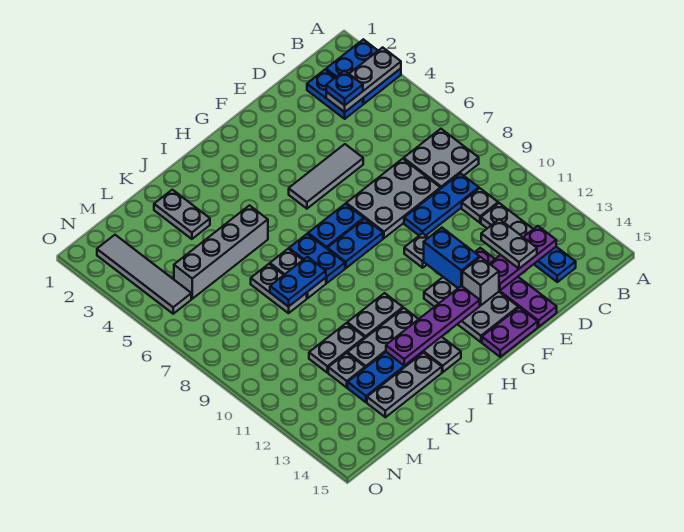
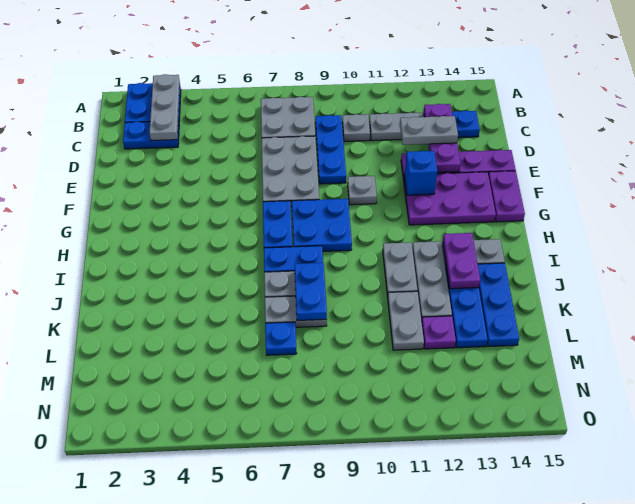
blue plate C3 level 3 -> blue plate L7 level 1
grey tile E5:G5 level 1 -> none
blue brick F11:F12 level 2 -> blue brick F12 level 2
grey plate F12:G14 level 1 -> purple plate F12:G14 level 1
grey brick F13 level 2 -> none
blue plate G8:H8 level 1 -> blue plate G8:H9 level 1
purple plate G13:J13 level 2 -> purple plate I13:J13 level 2
grey brick J5:M5 level 1 -> none
grey plate J14:L14 level 1 -> blue plate J14:L14 level 1
grey plate K2:K3 level 1 -> none
grey plate L12 level 1 -> purple plate L12 level 1
grey tile N2:N5 level 1 -> none

